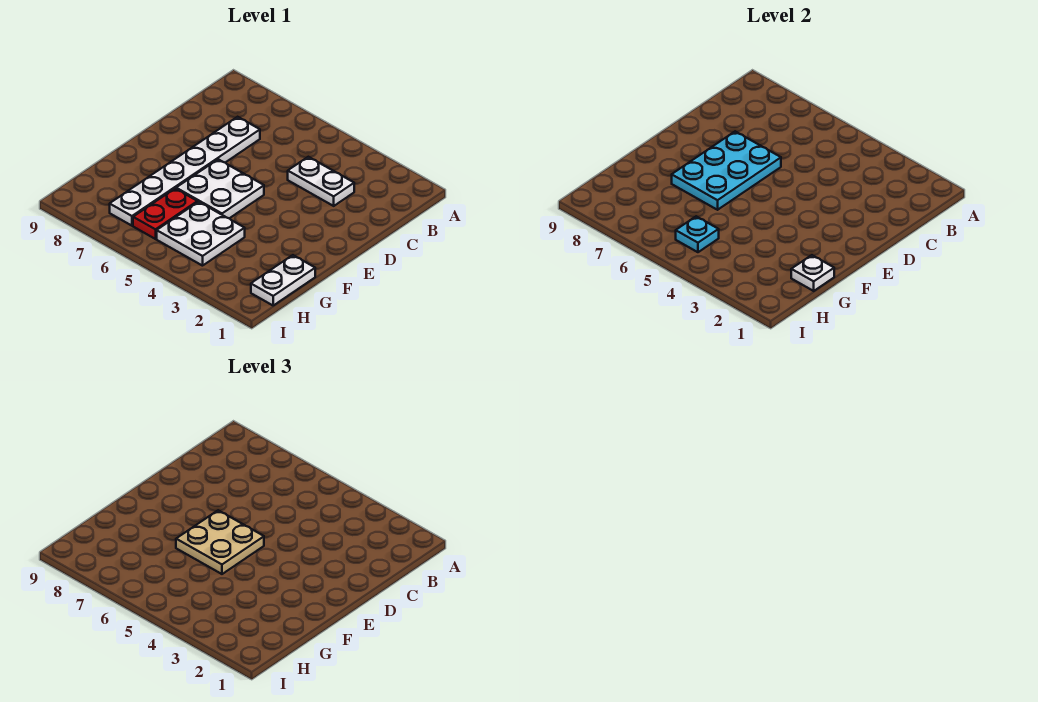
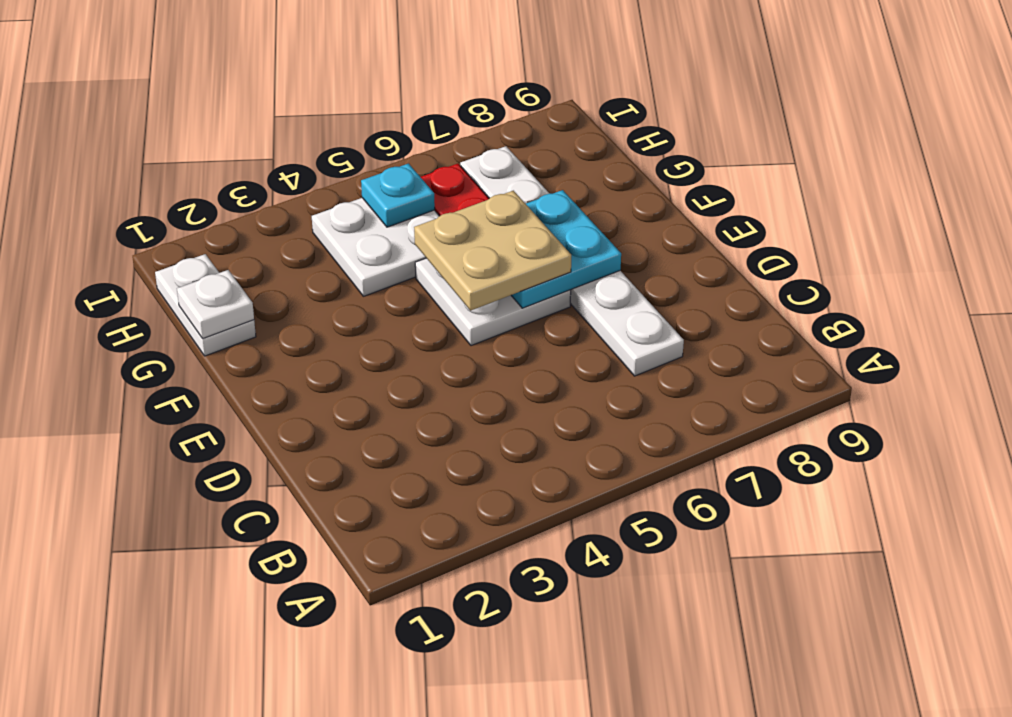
white plate C3:C4 level 1 -> none
cyan plate D6:F7 level 2 -> cyan plate E6:F7 level 2

